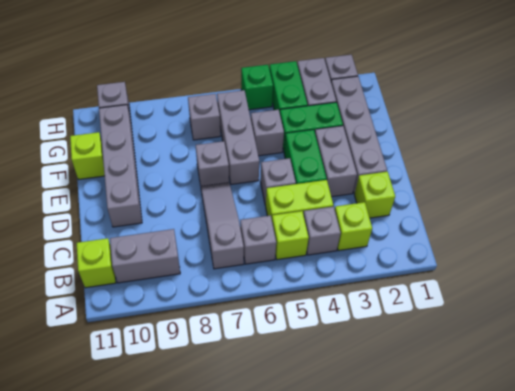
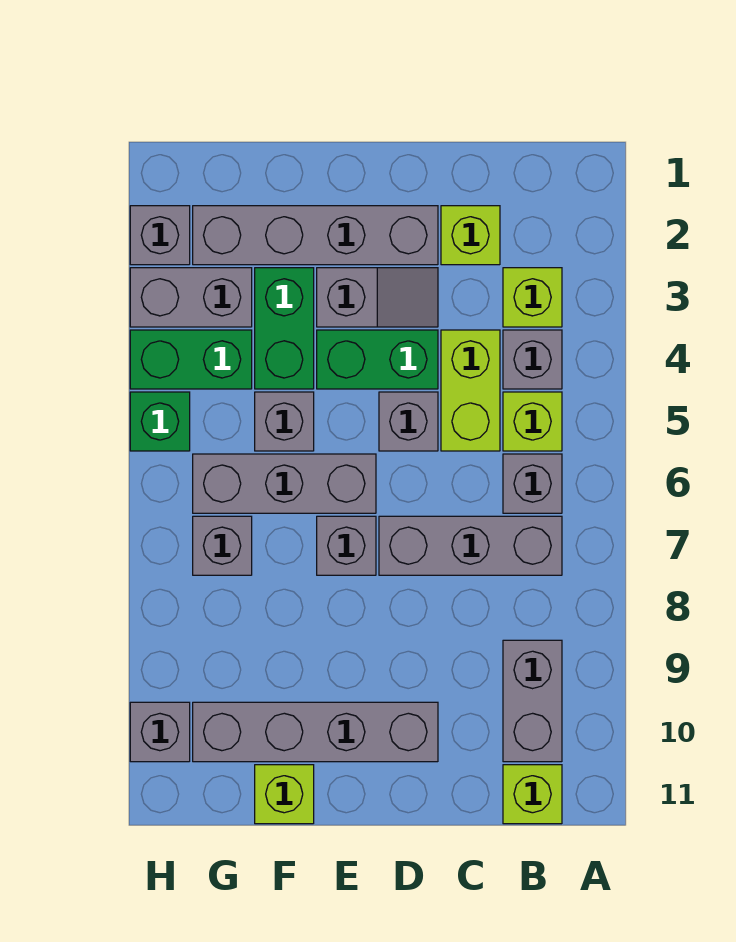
grey slope B7:D7 level 1 top B -> grey brick B7:D7 level 1
grey brick D3:E3 level 1 -> grey slope D3:E3 level 1 top E

